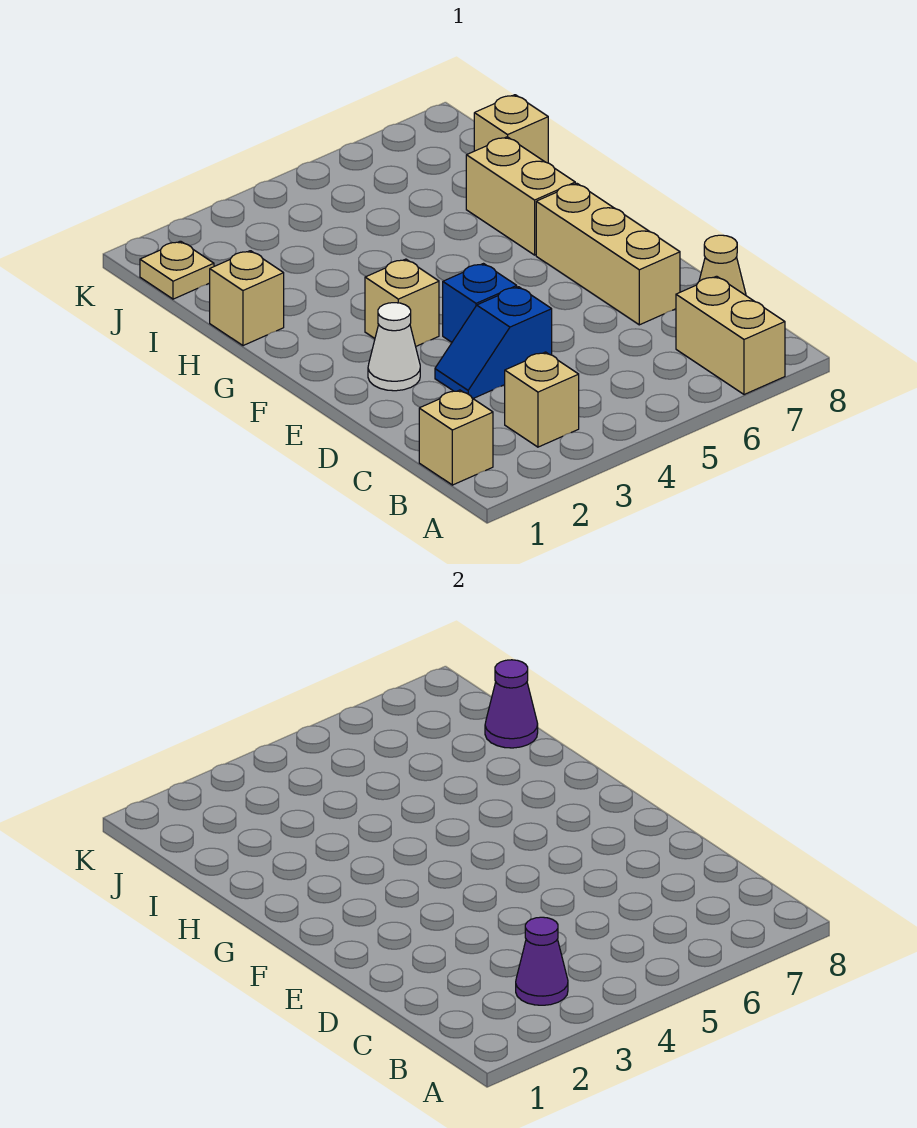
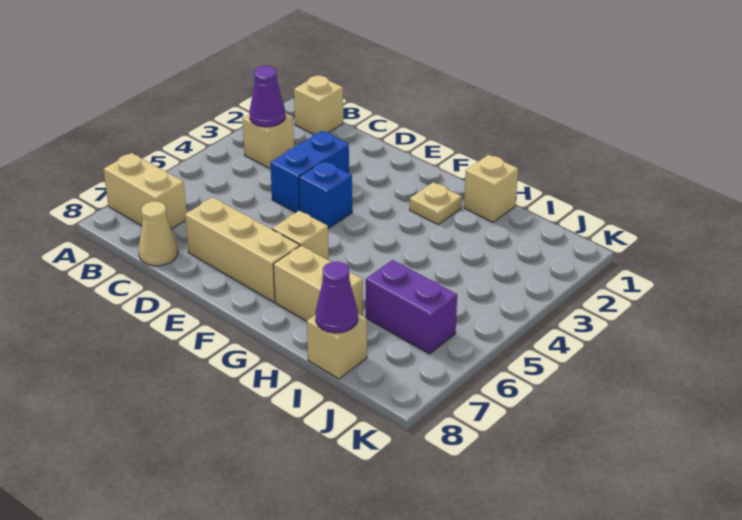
blue slope D3:D4 level 1 top 4 -> blue brick D3:D4 level 1
white cone E2 level 1 -> none
tan brick F3 level 1 -> tan brick F6 level 1
none -> purple brick I6:J6 level 1
tan plate J1 level 1 -> tan plate G2 level 1

